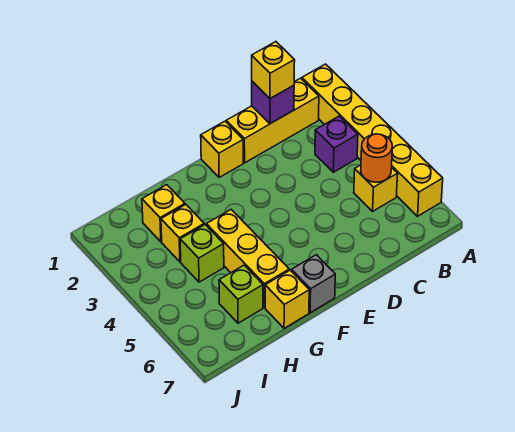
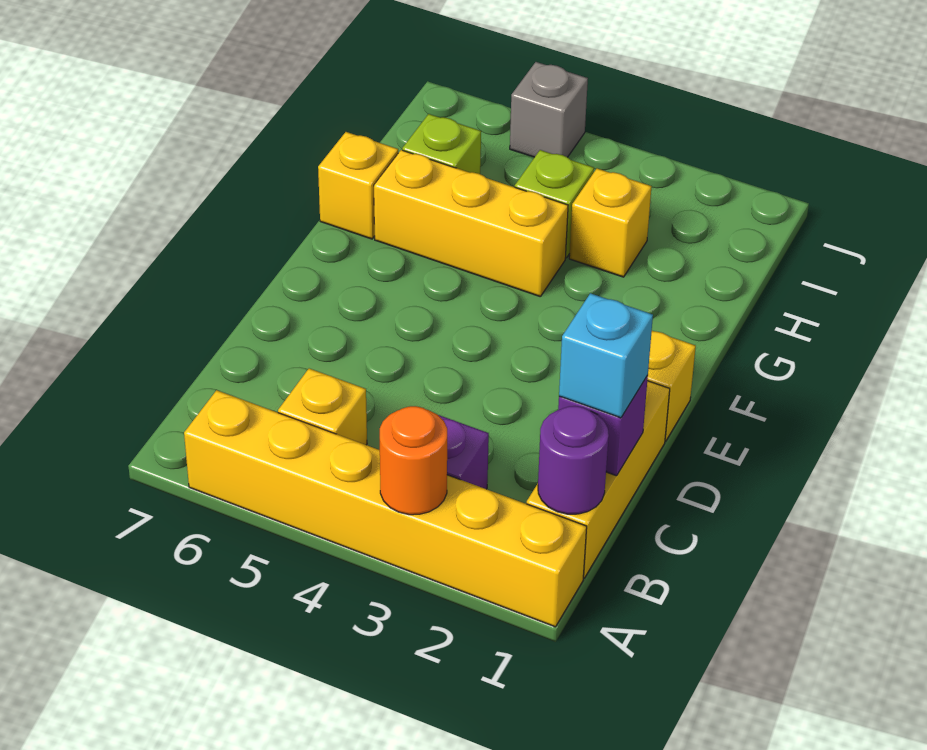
none -> purple round brick B1 level 2
orange round brick B5 level 2 -> orange round brick A3 level 2
yellow brick C1 level 3 -> cyan brick C1 level 3
grey brick F7 level 1 -> grey brick J5 level 1
yellow brick H2 level 1 -> none

